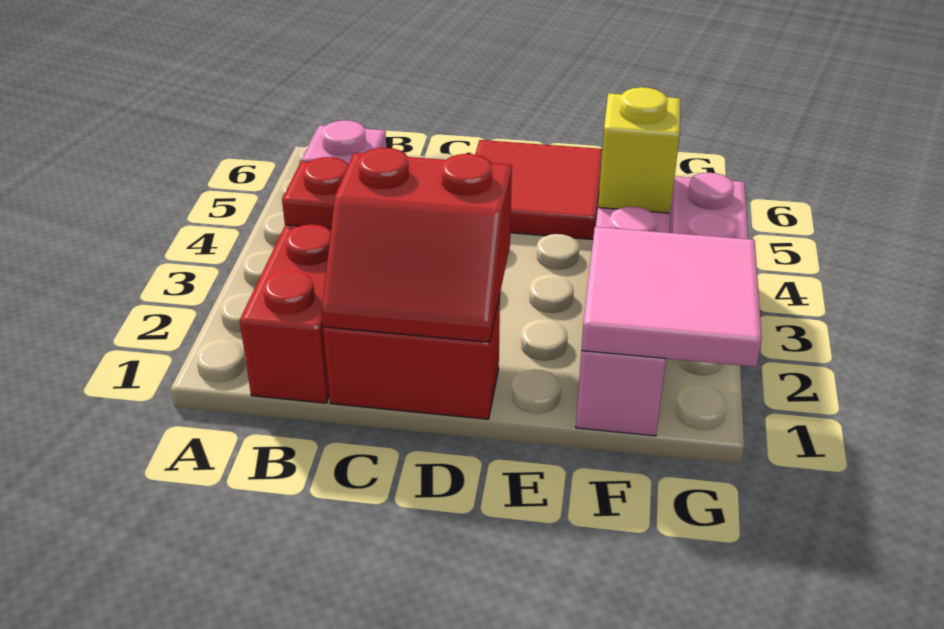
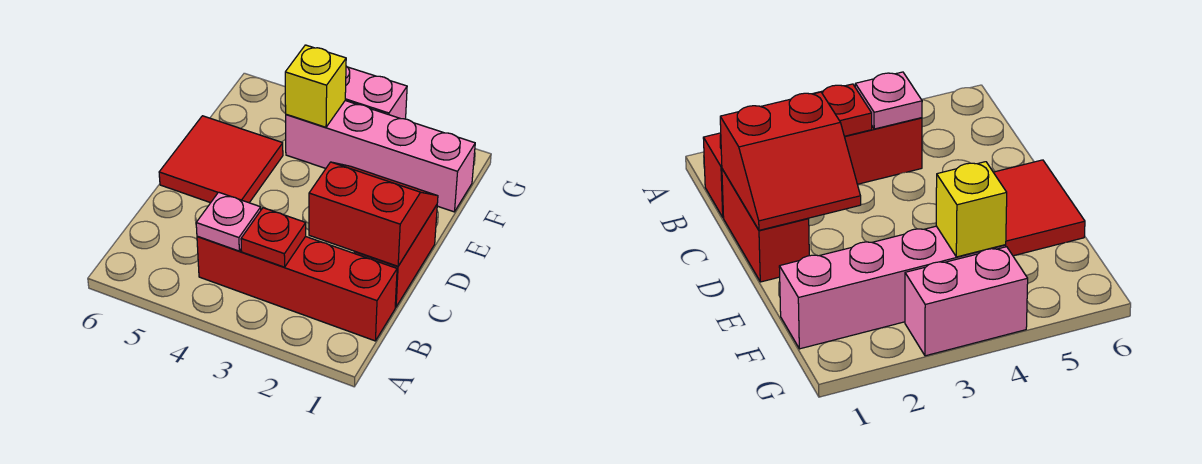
red slope C1:D2 level 2 top 2 -> red slope C1:D2 level 2 top C
pink tile F1:G2 level 2 -> none

